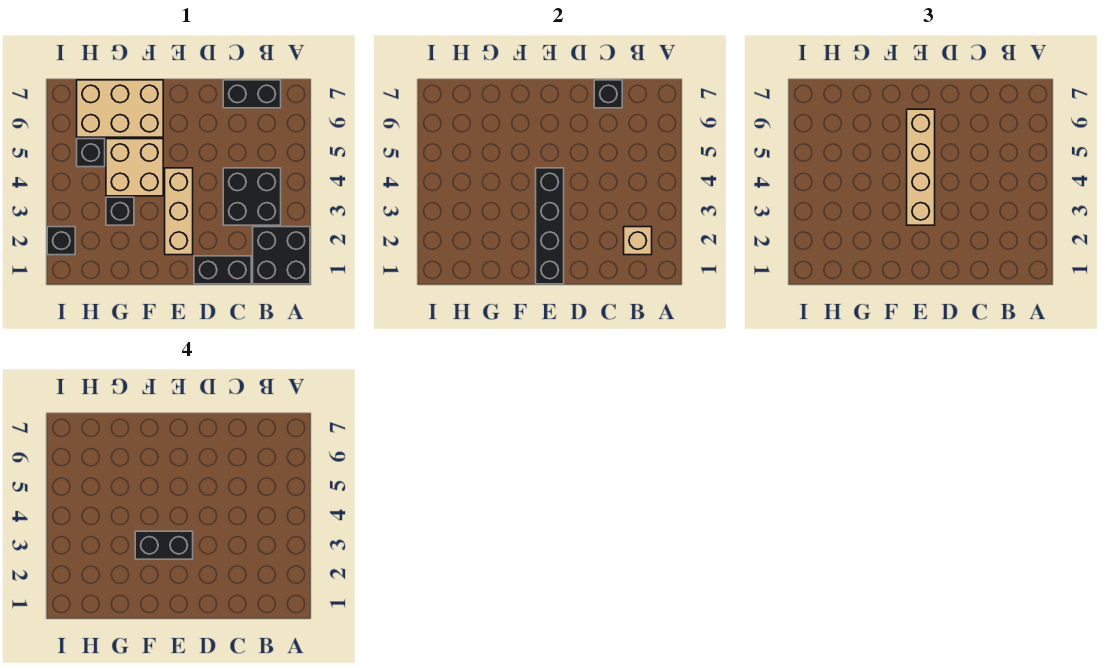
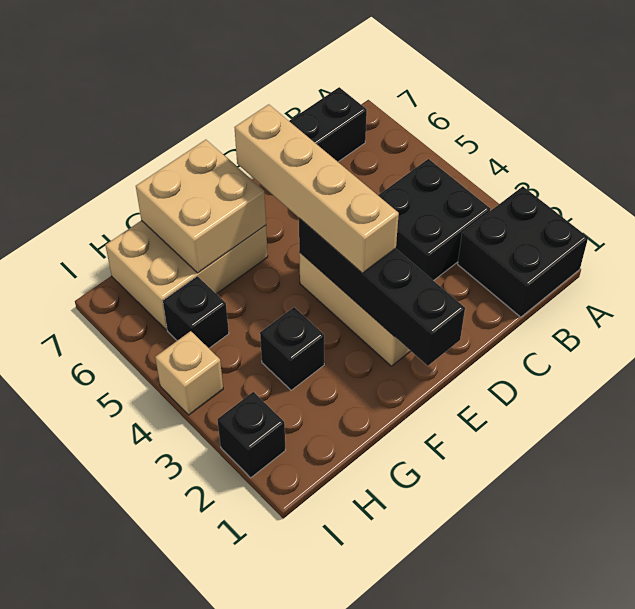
tan brick B2 level 2 -> tan brick I4 level 1
black brick C1:D1 level 1 -> none
black brick C7 level 2 -> none
black brick E3:F3 level 4 -> none
tan brick F4:G5 level 1 -> tan brick F6:G7 level 2

